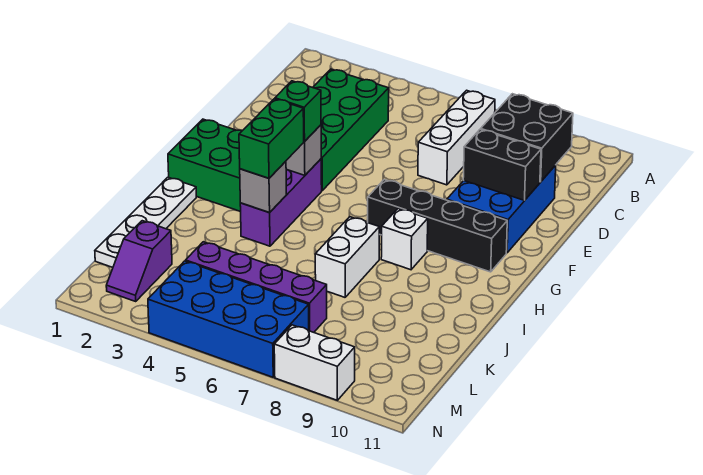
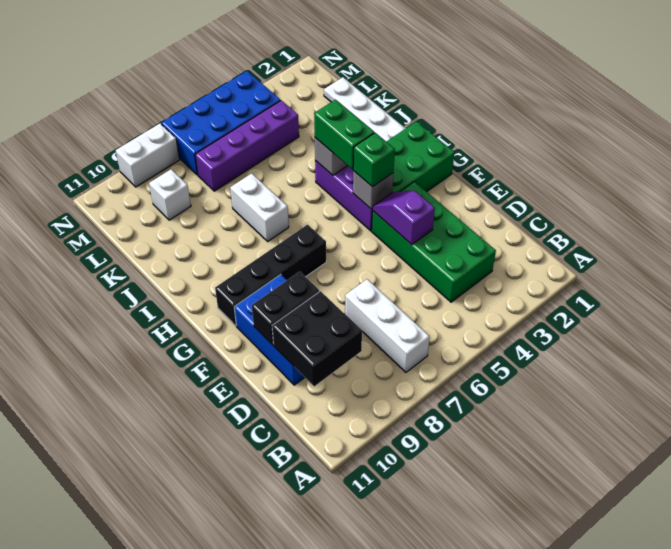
white brick H8 level 1 -> white brick L9 level 1
purple slope L2:M2 level 1 top L -> purple slope E4:F4 level 2 top E

